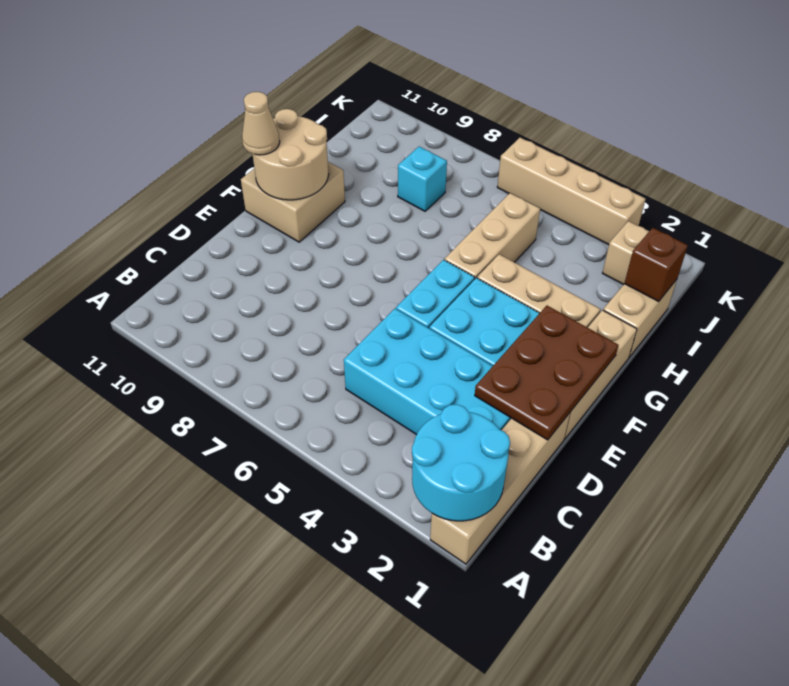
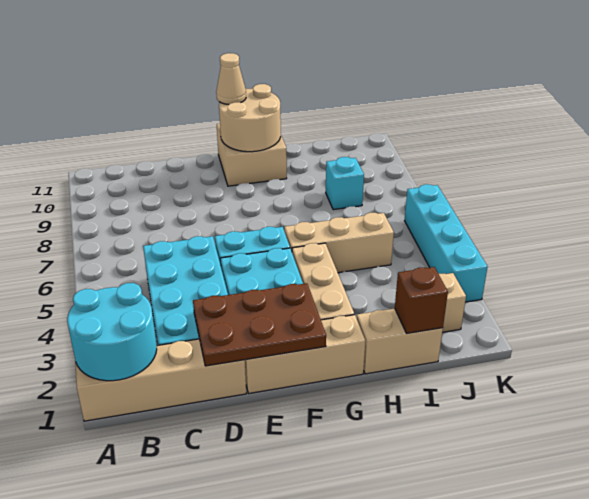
tan brick K3:K6 level 1 -> cyan brick K3:K6 level 1

